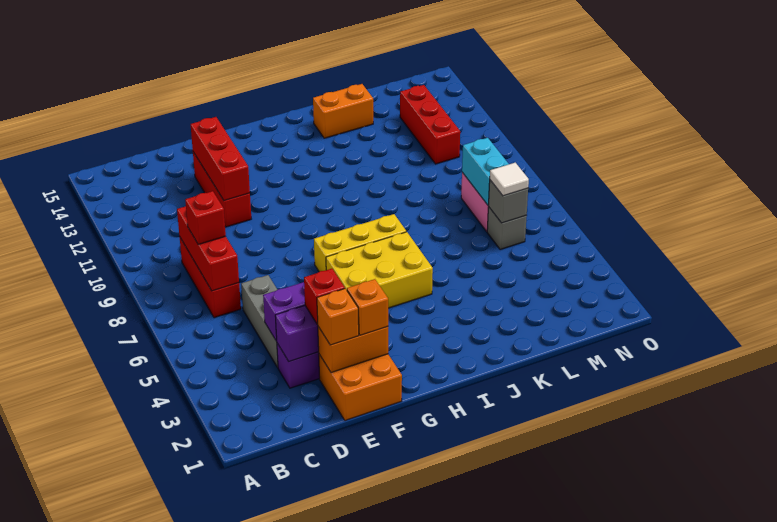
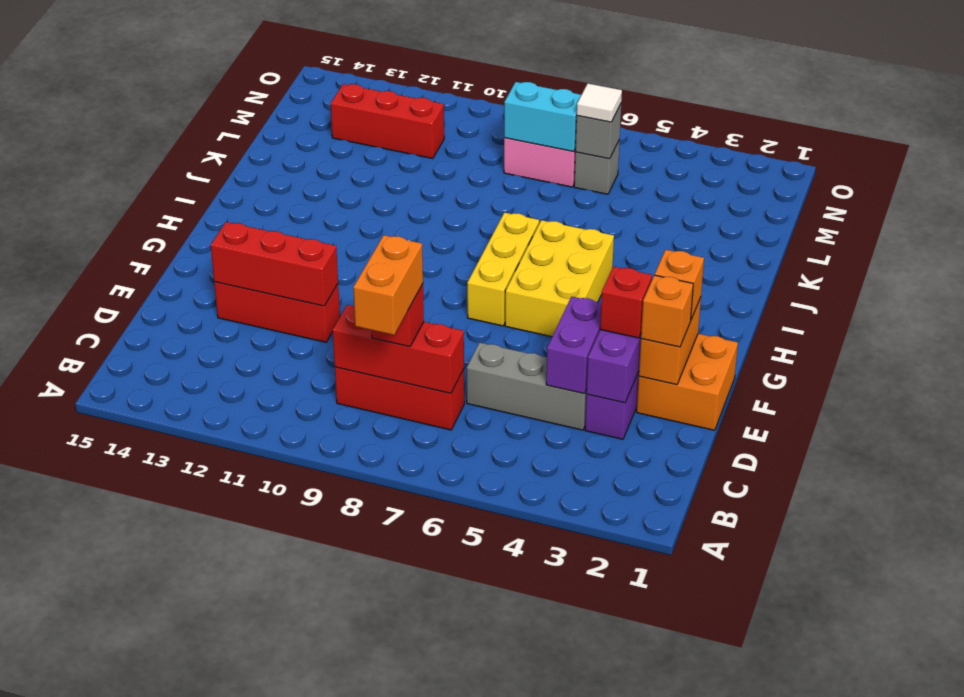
orange brick J14:K14 level 1 -> orange brick B8:C8 level 4

